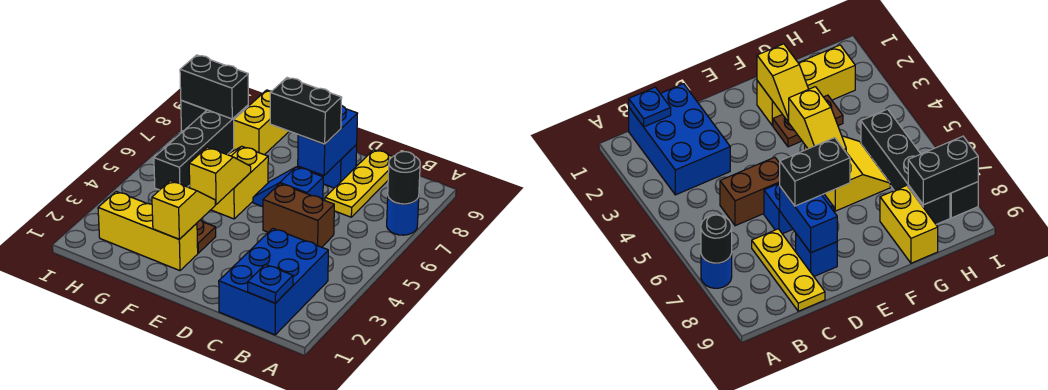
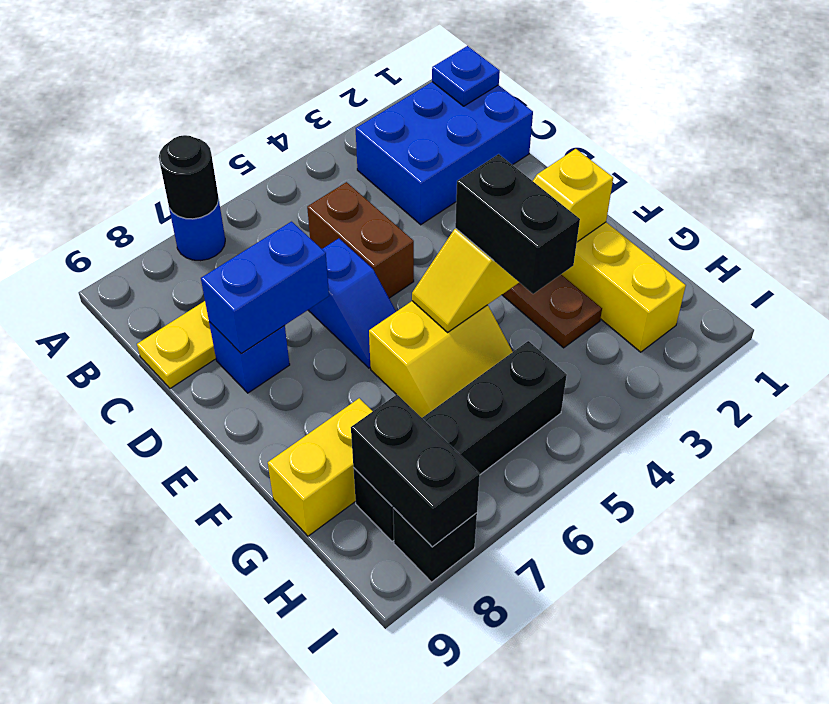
black brick D7:E7 level 3 -> black brick F4:G4 level 3

